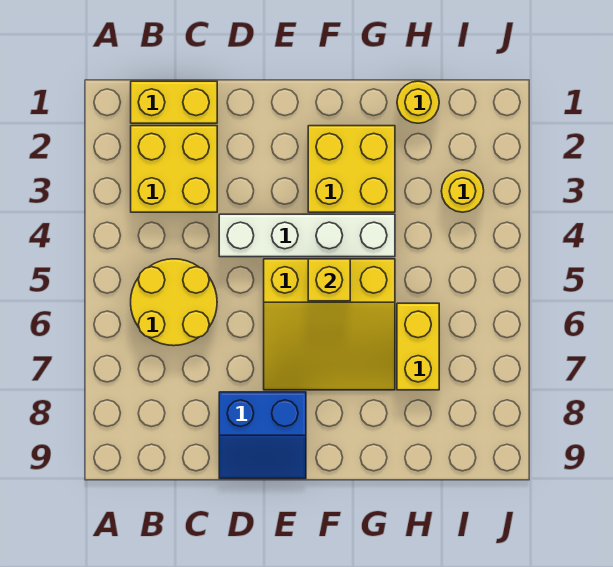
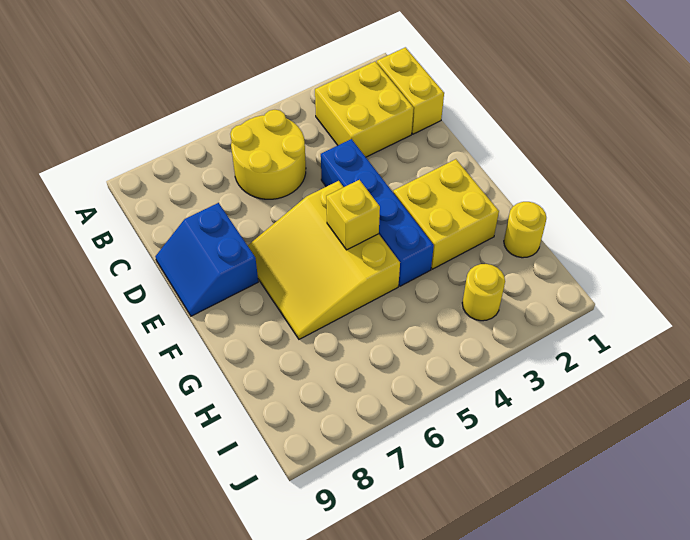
white brick D4:G4 level 1 -> blue brick D4:G4 level 1
yellow brick H6:H7 level 1 -> none

